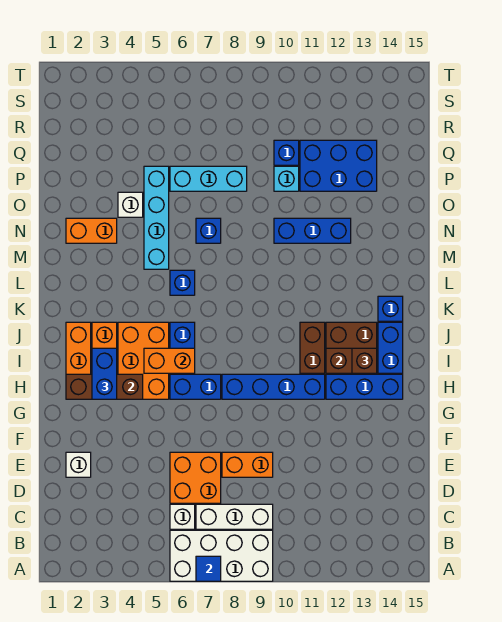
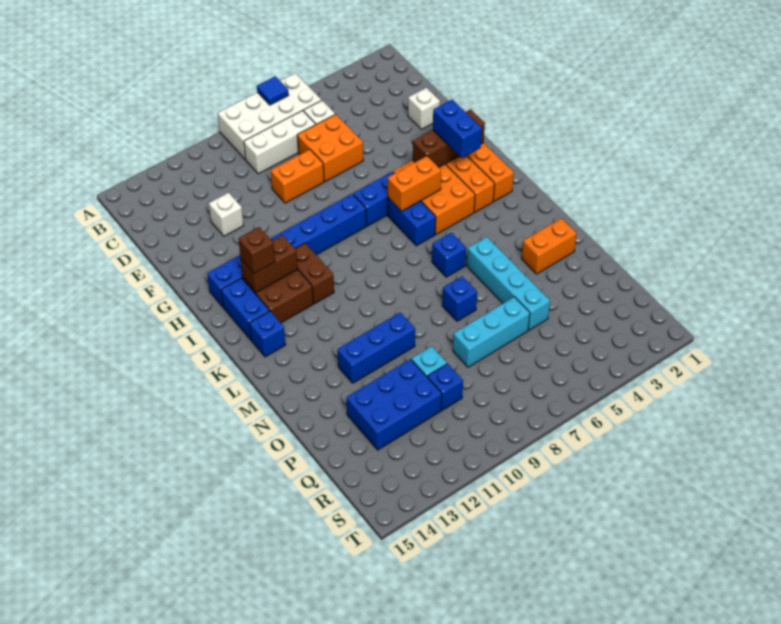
white brick O4 level 1 -> white brick E12 level 1

